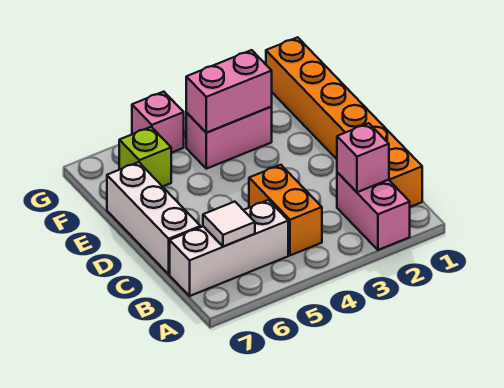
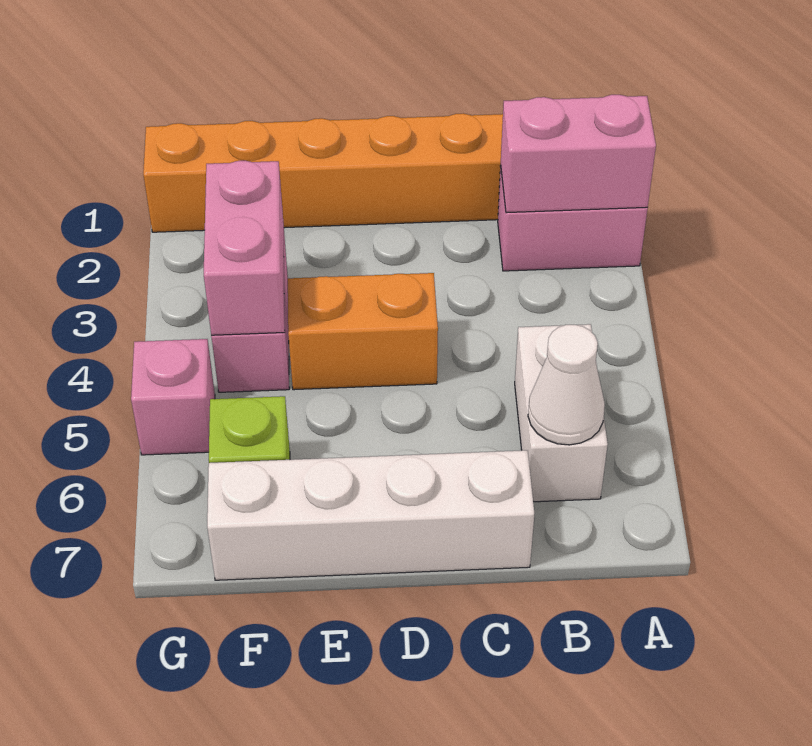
pink brick B2 level 2 -> pink brick A2:B2 level 2
orange brick B4:C4 level 1 -> orange brick D4:E4 level 1
white brick B5:B7 level 1 -> white brick B5:B6 level 1
white tile B6 level 2 -> white cone B6 level 2
white brick C7:E7 level 1 -> white brick C7:F7 level 1

